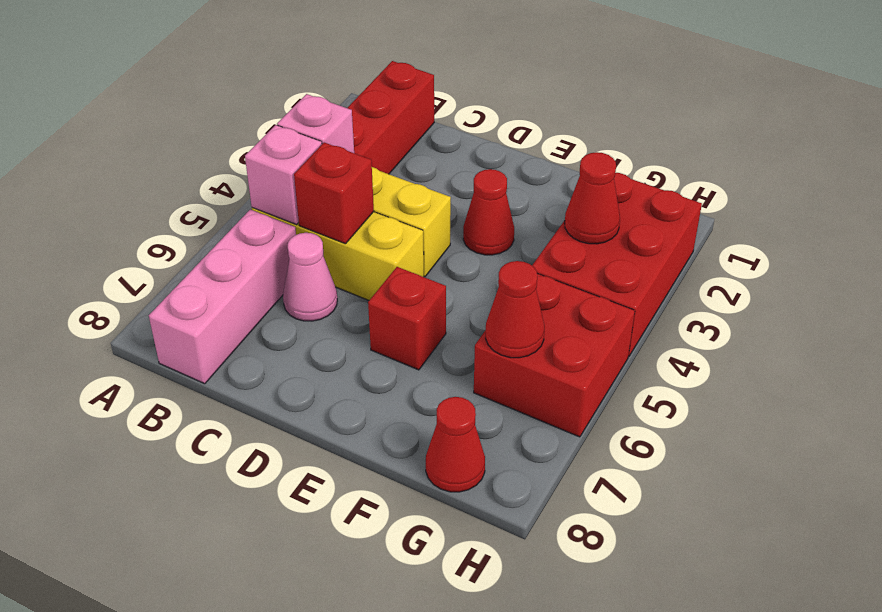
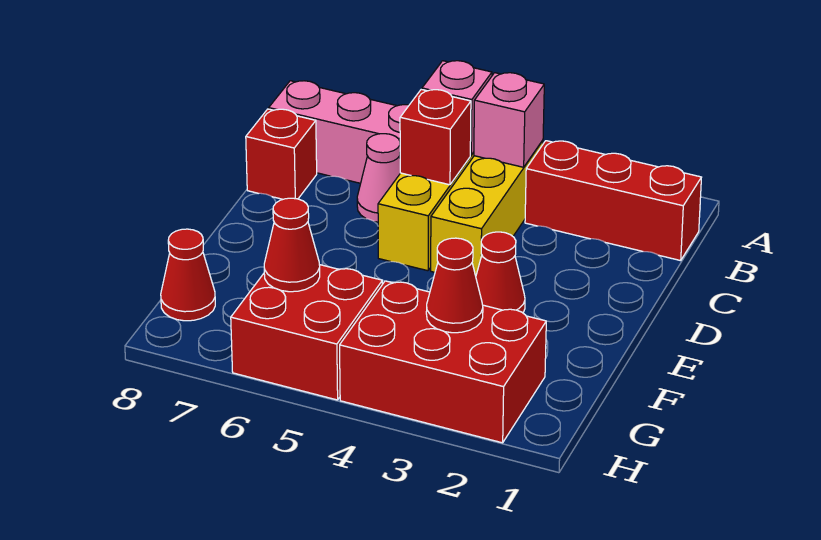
red brick E6 level 1 -> red brick C8 level 1

